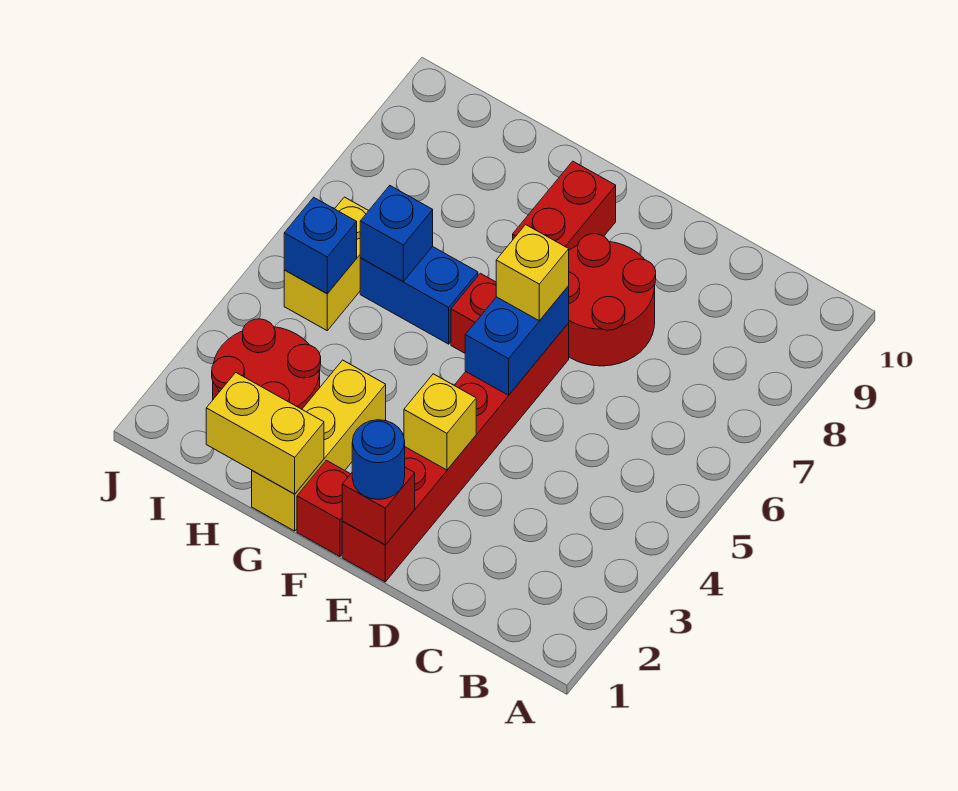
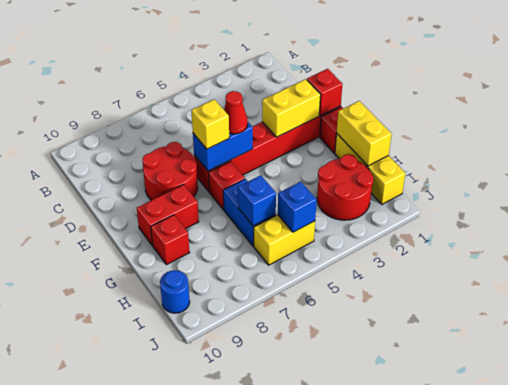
blue round brick E1 level 3 -> blue round brick I10 level 1
yellow brick E3 level 2 -> yellow brick E2:E3 level 2
none -> red cone E5 level 3
yellow brick G1:G3 level 1 -> yellow brick G1:I1 level 1
none -> red brick G9 level 1

